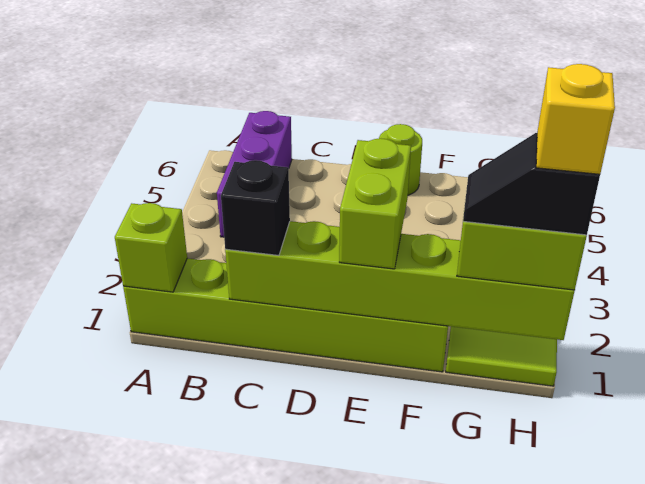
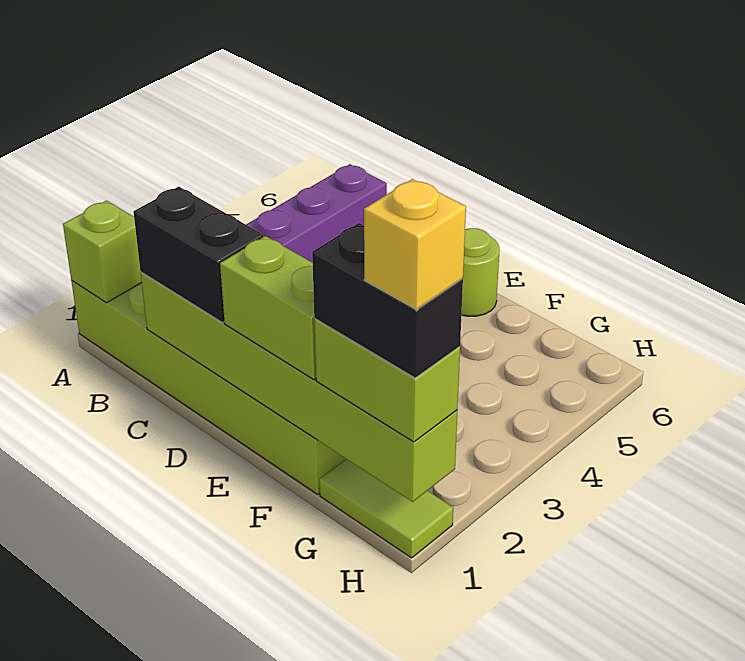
black brick C1 level 3 -> black brick C1:D1 level 3
lime brick E1:E2 level 3 -> lime brick E1:F1 level 3
black slope G1:H1 level 4 top H -> black brick G1:H1 level 4

